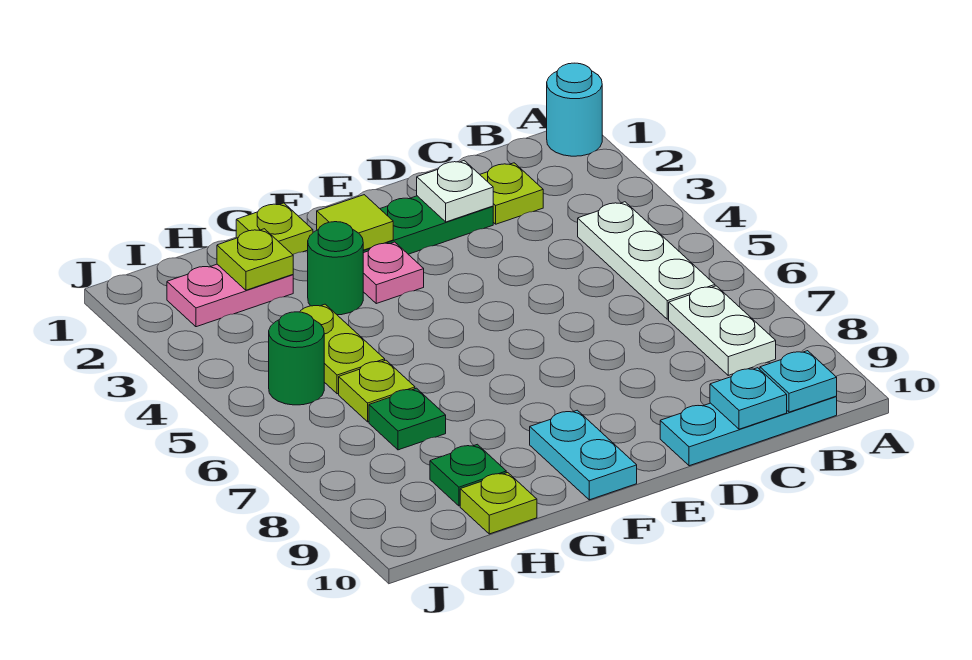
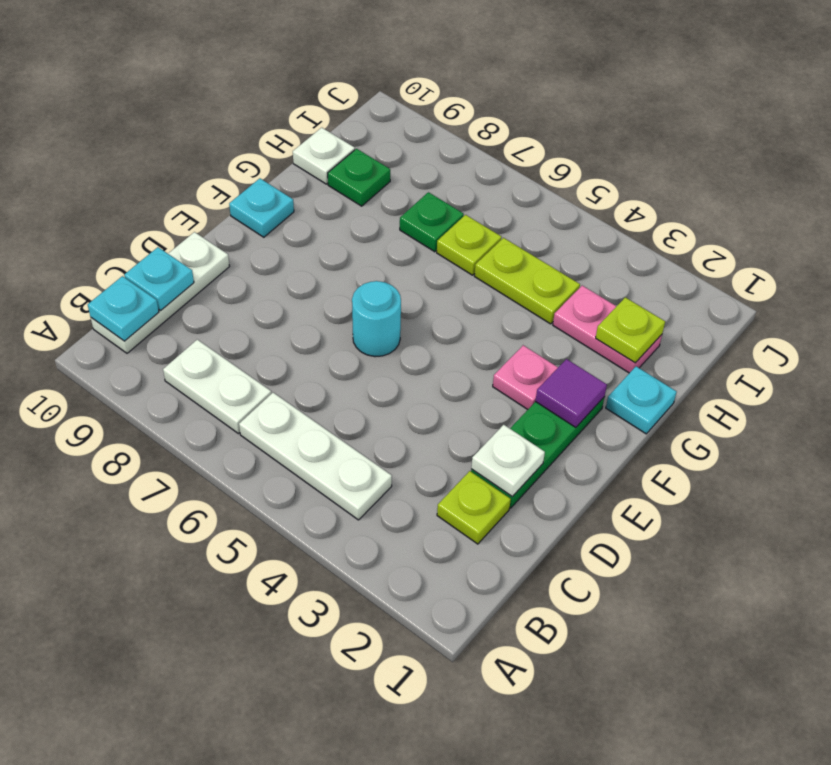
cyan round brick A1 level 1 -> cyan round brick E6 level 1
cyan plate B10:D10 level 1 -> white plate B10:D10 level 1
lime tile F2 level 2 -> purple tile F2 level 2
cyan plate F9:F10 level 1 -> cyan plate F10 level 1
lime plate G1 level 1 -> cyan plate G1 level 1
green round brick G3 level 1 -> none
pink plate H2:I2 level 1 -> pink plate H2:H3 level 1
lime plate H10 level 1 -> white plate H10 level 1
green round brick I5 level 1 -> none

